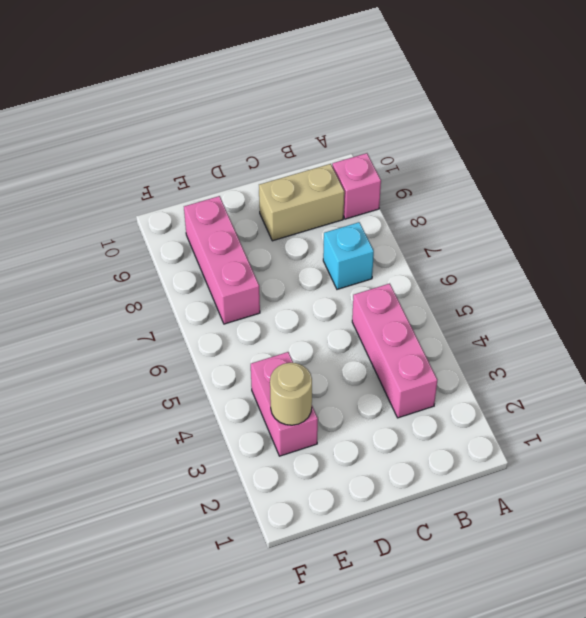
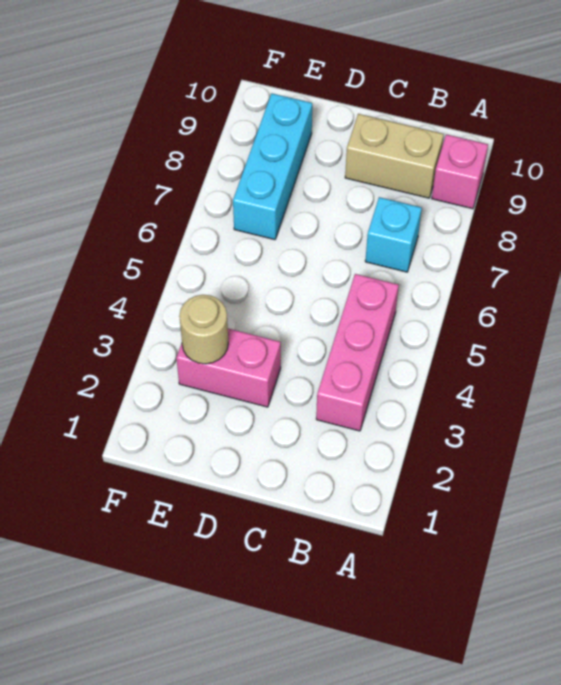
pink brick E3:E4 level 1 -> pink brick D3:E3 level 1
pink brick E7:E9 level 1 -> cyan brick E7:E9 level 1

